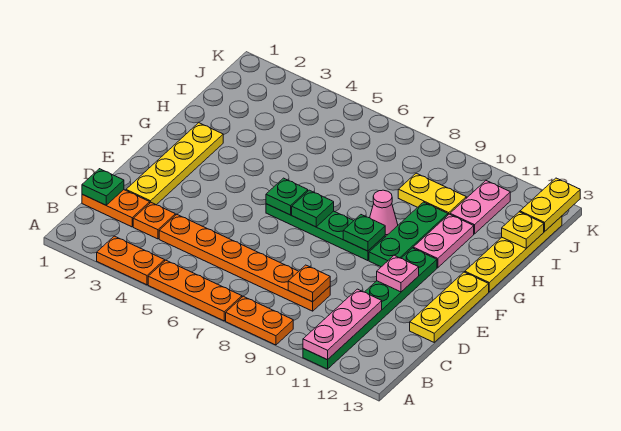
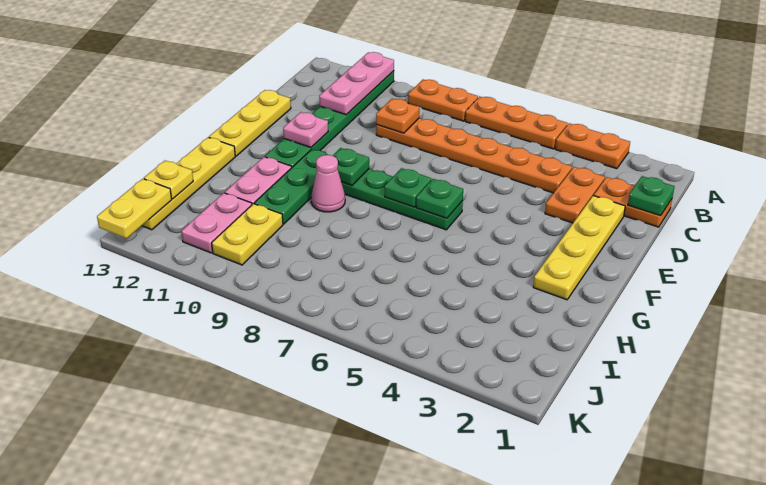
orange plate C3 level 1 -> orange plate C3:D3 level 1
yellow plate I9:I10 level 1 -> yellow plate I10:J10 level 1

